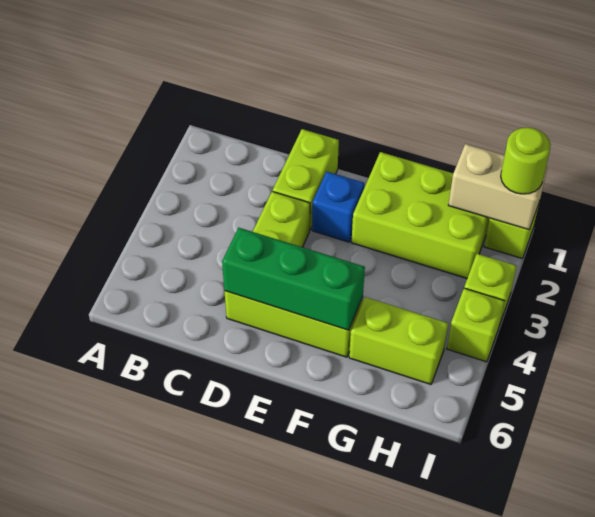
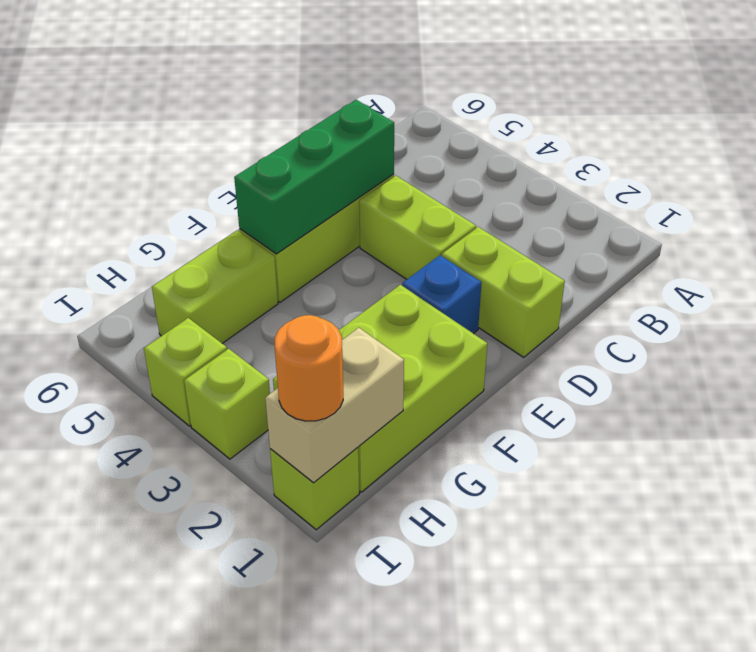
lime round brick I1 level 3 -> orange round brick I1 level 3

